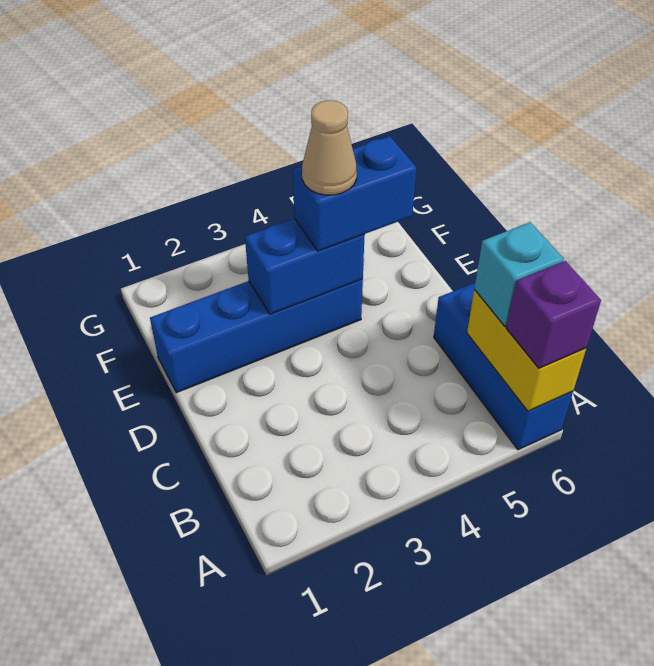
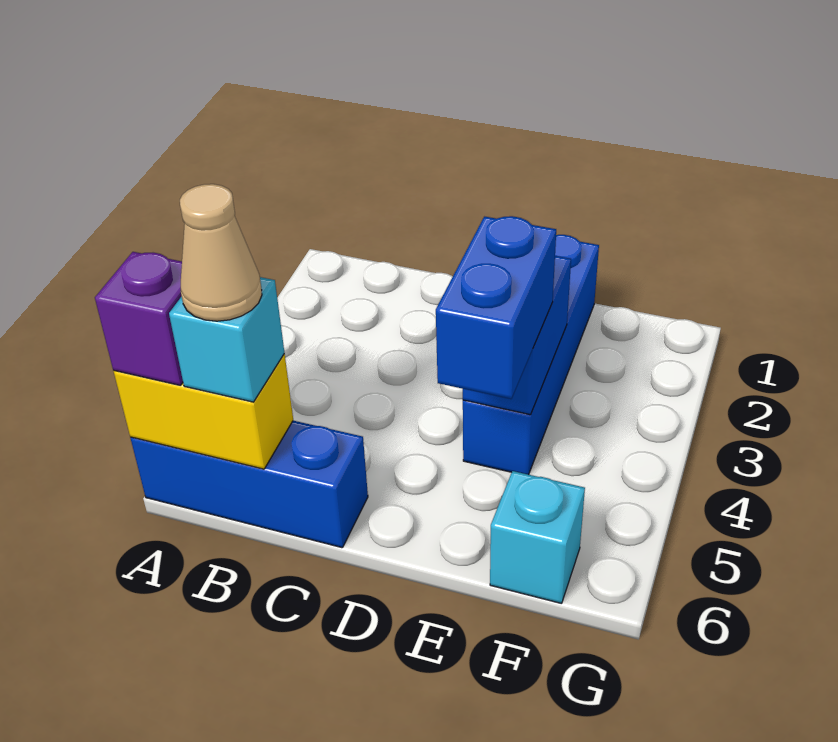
tan cone E4 level 4 -> tan cone B6 level 4
none -> cyan brick F6 level 1

